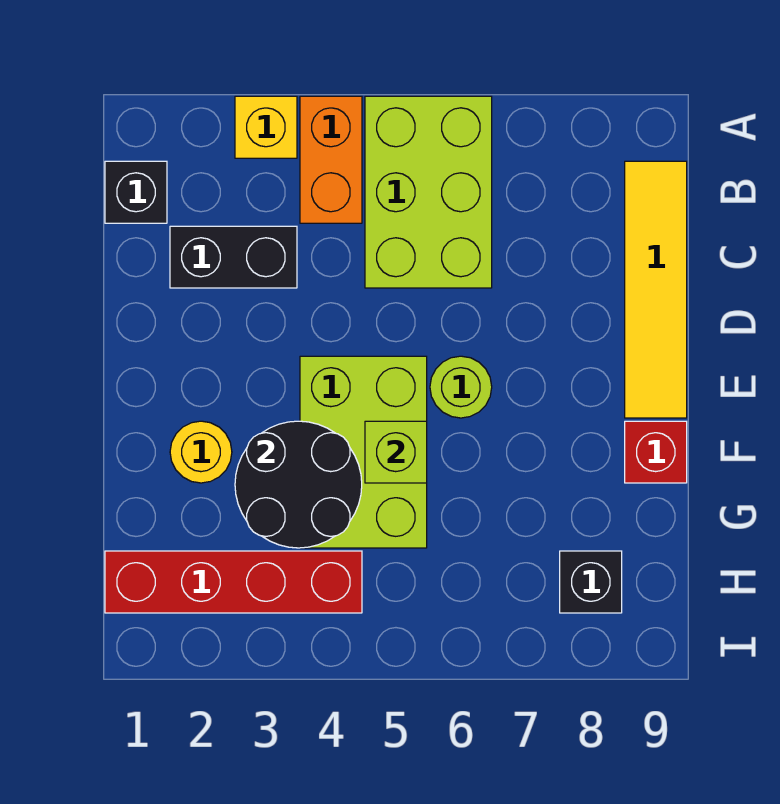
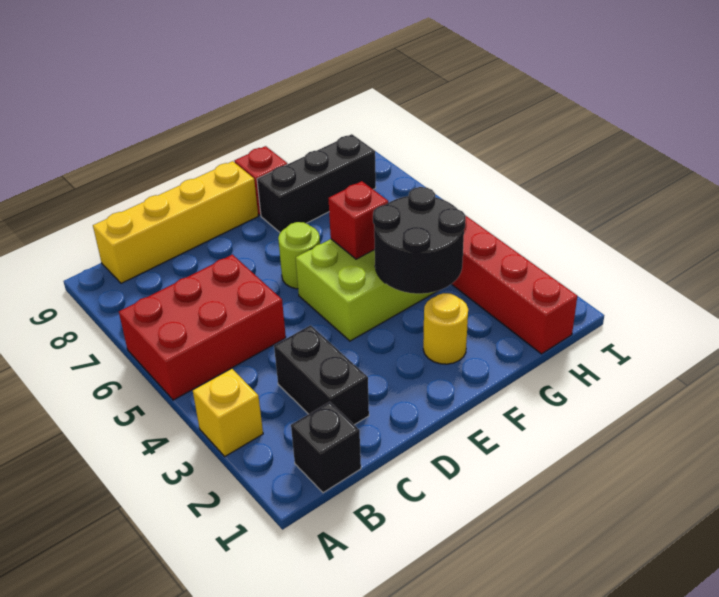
orange brick A4:B4 level 1 -> none
lime brick A5:C6 level 1 -> red brick A5:C6 level 1
yellow tile B9:E9 level 1 -> yellow brick B9:E9 level 1
lime brick F5 level 2 -> red brick F5 level 2
black brick H8 level 1 -> black brick F8:H8 level 1

